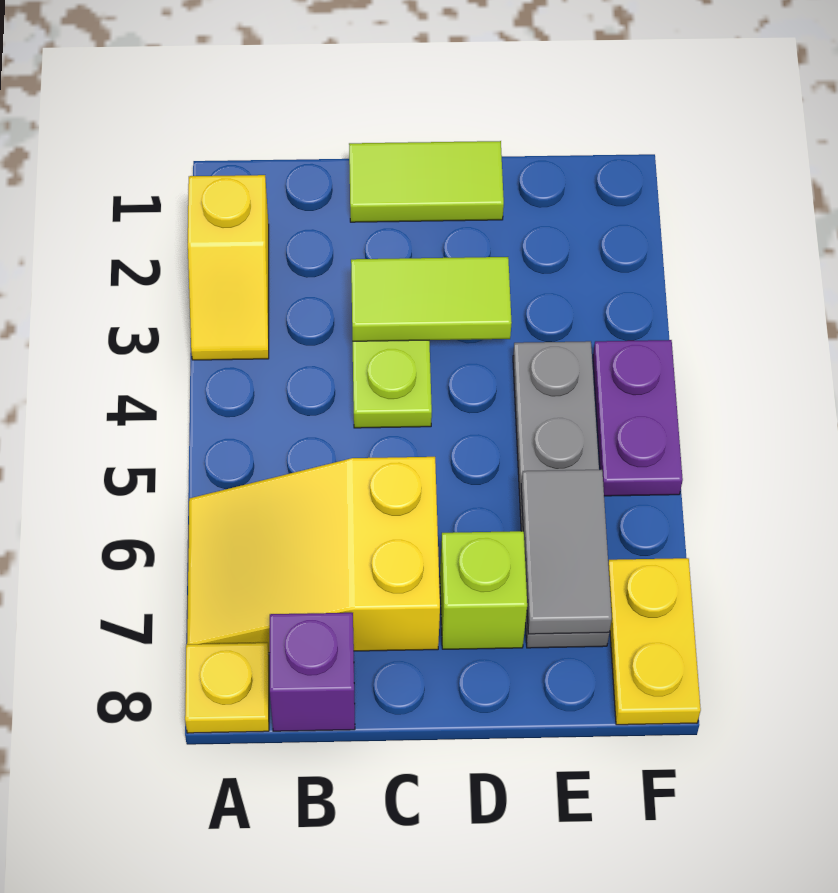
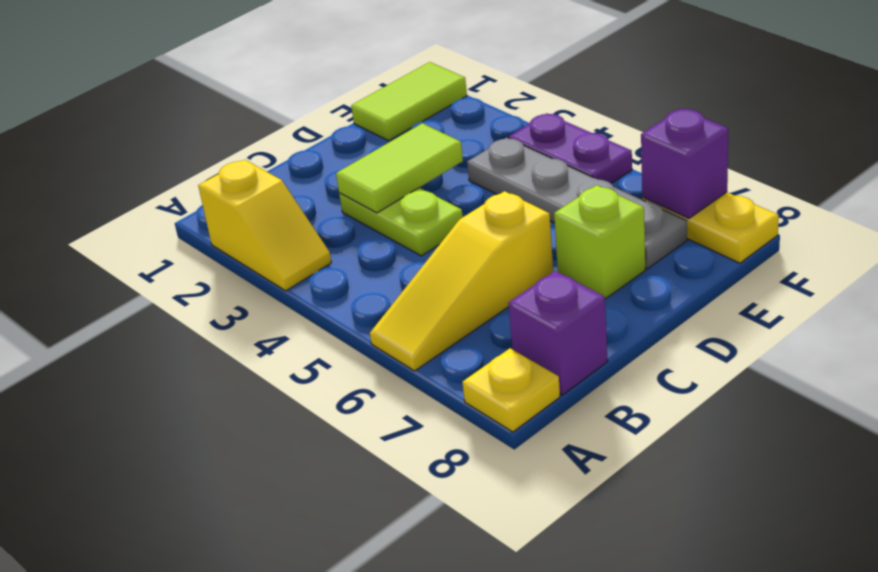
yellow slope A6:C7 level 1 top C -> yellow slope A6:C6 level 1 top C
lime tile C1:D1 level 1 -> lime tile E1:F1 level 1
grey tile E6:E7 level 2 -> none
none -> purple brick F7 level 2

